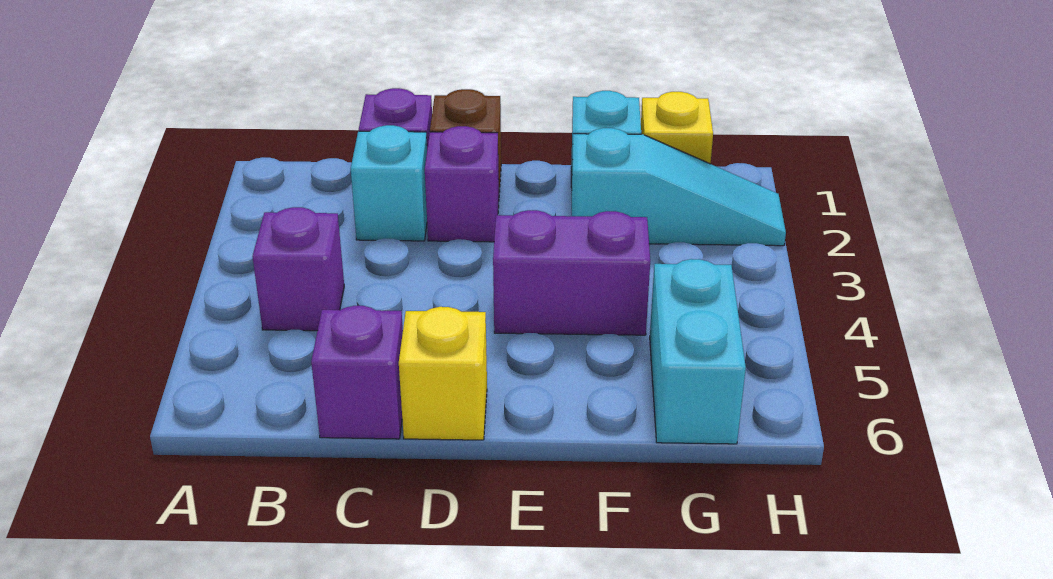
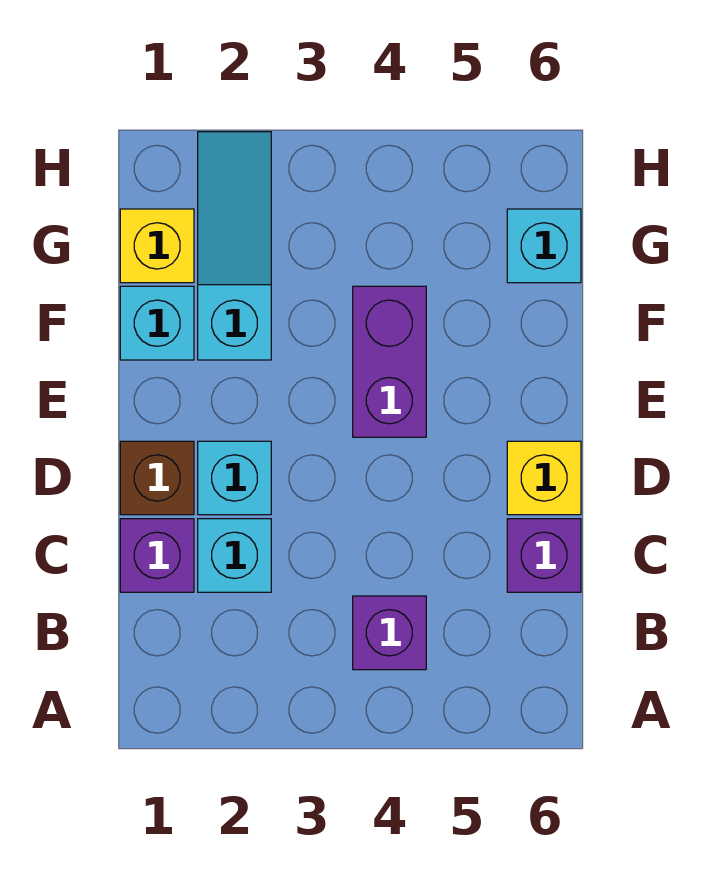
purple brick D2 level 1 -> cyan brick D2 level 1
cyan brick G5:G6 level 1 -> cyan brick G6 level 1

